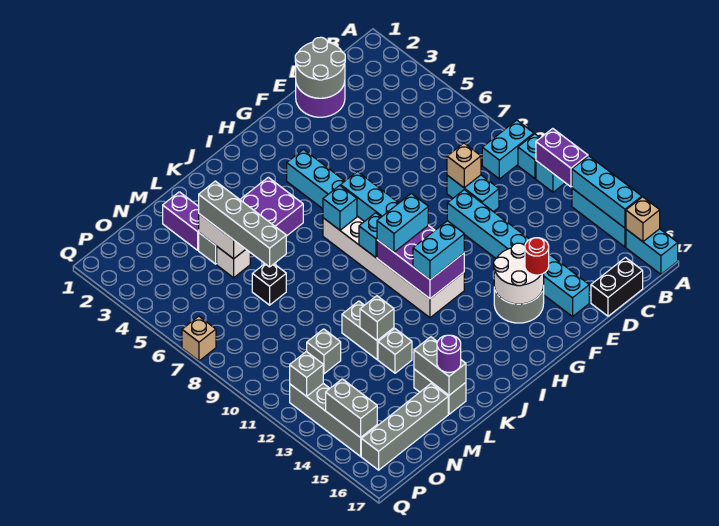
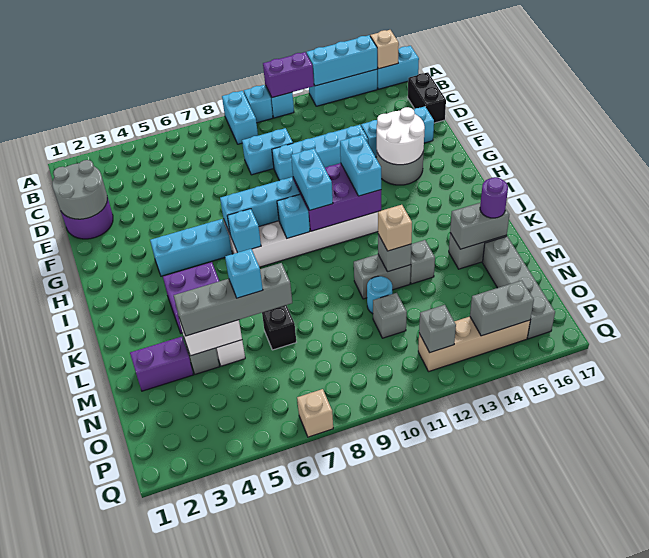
tan brick D9 level 2 -> tan brick L12 level 3
red round brick F15 level 3 -> none
none -> cyan brick M6 level 4
none -> cyan round brick M11 level 1
grey brick P12:P15 level 1 -> tan brick P12:P15 level 1

